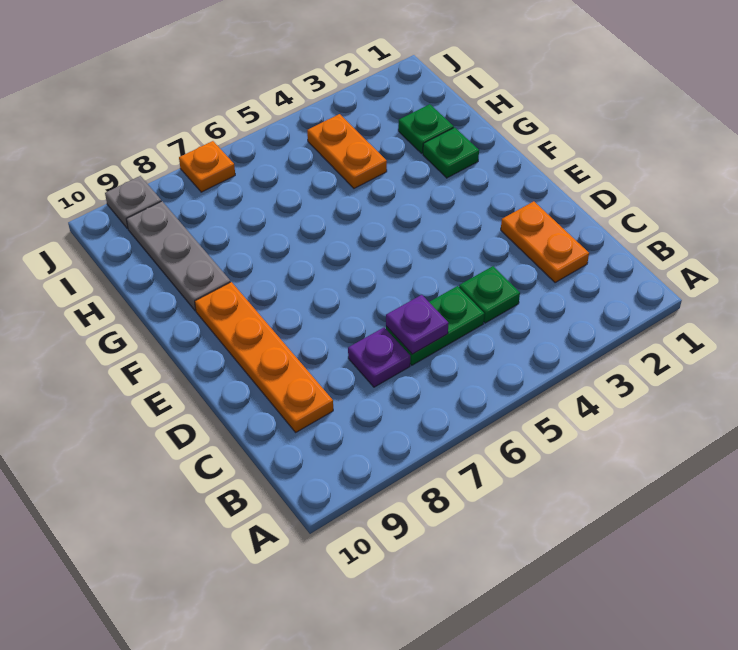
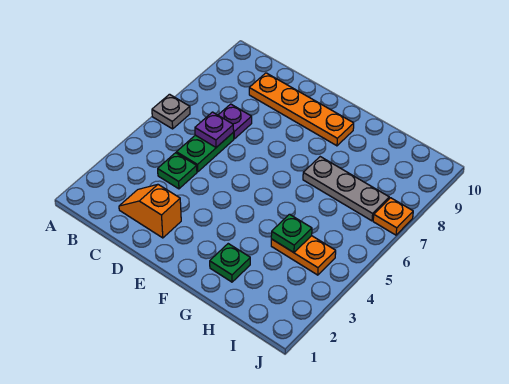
orange plate C2:D2 level 1 -> orange slope C2:D2 level 1 top D
grey plate G9:I9 level 1 -> grey plate G7:I7 level 1
green plate H2 level 1 -> green plate H4 level 2
grey plate J9 level 1 -> grey plate A6 level 1

